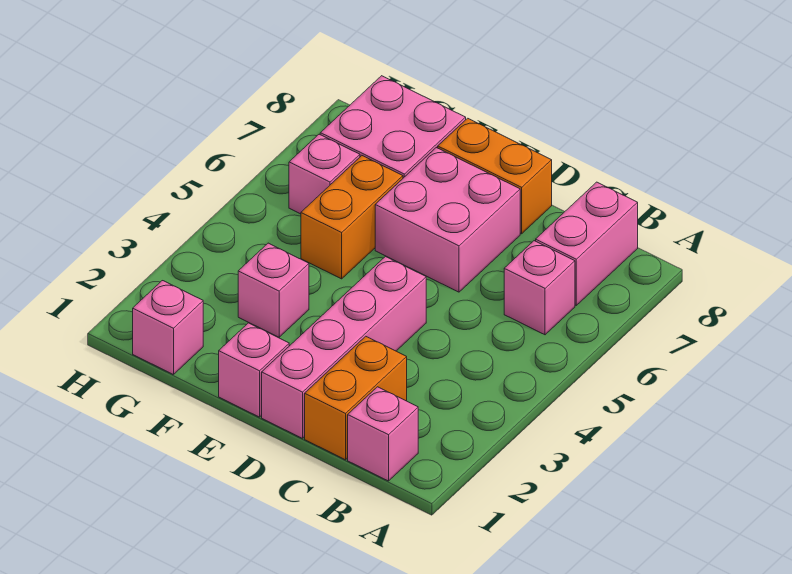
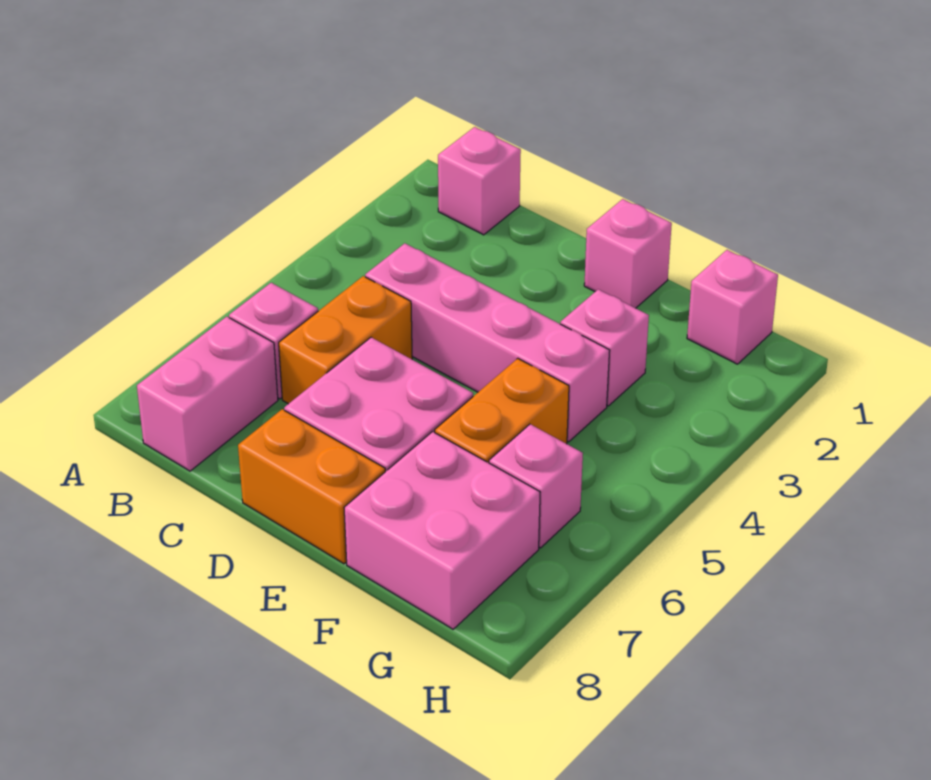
orange brick C1:C2 level 1 -> orange brick C5:C6 level 1
pink brick D1:D4 level 1 -> pink brick C4:F4 level 1

